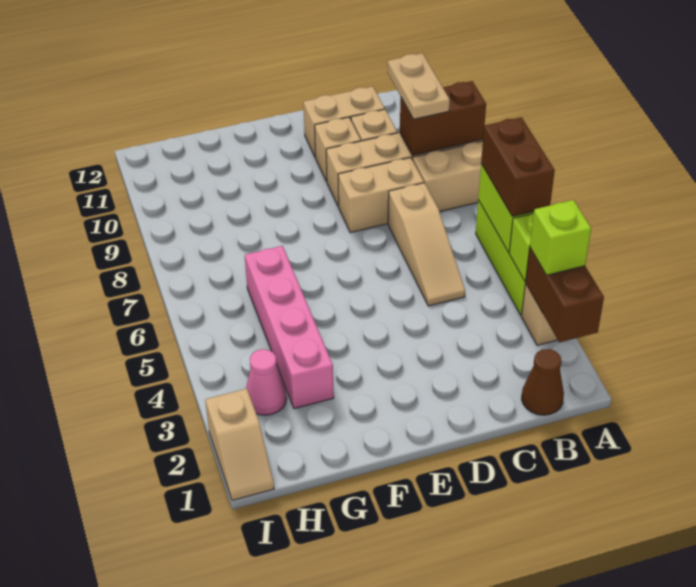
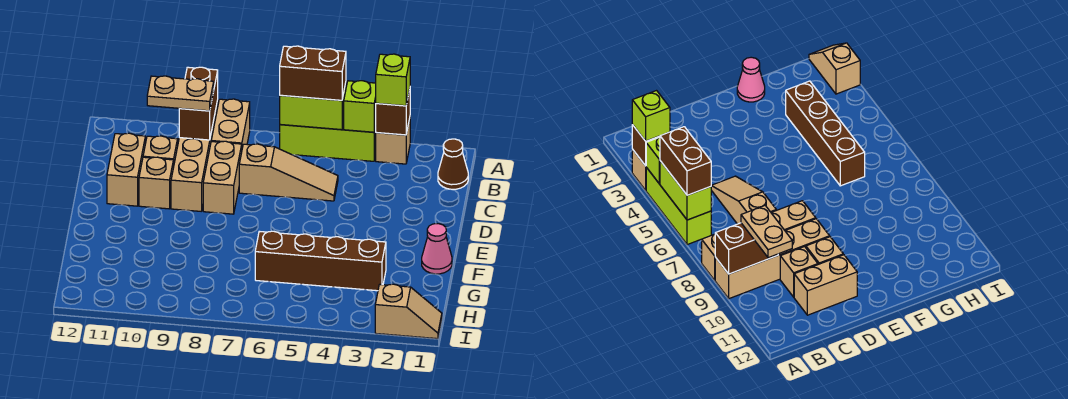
brown brick A2:A3 level 2 -> brown brick A3 level 2
pink brick G3:G6 level 1 -> brown brick G3:G6 level 1
pink cone H3 level 1 -> pink cone F1 level 1

